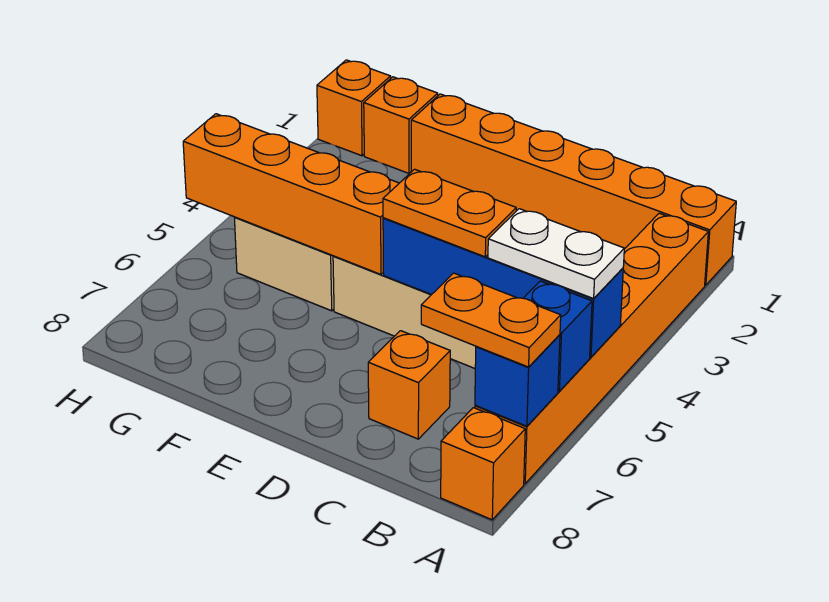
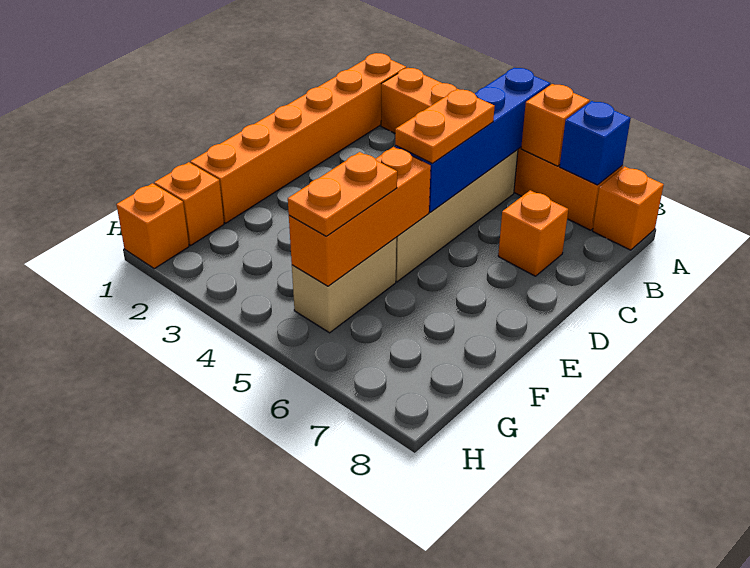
white plate A5:B5 level 3 -> none
blue brick A6 level 2 -> orange brick A6 level 2
orange plate A7:B7 level 3 -> orange plate F5:G5 level 3
orange brick E5:H5 level 2 -> orange brick E5:G5 level 2

